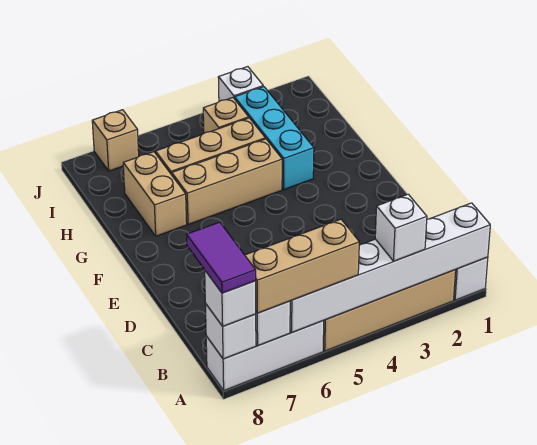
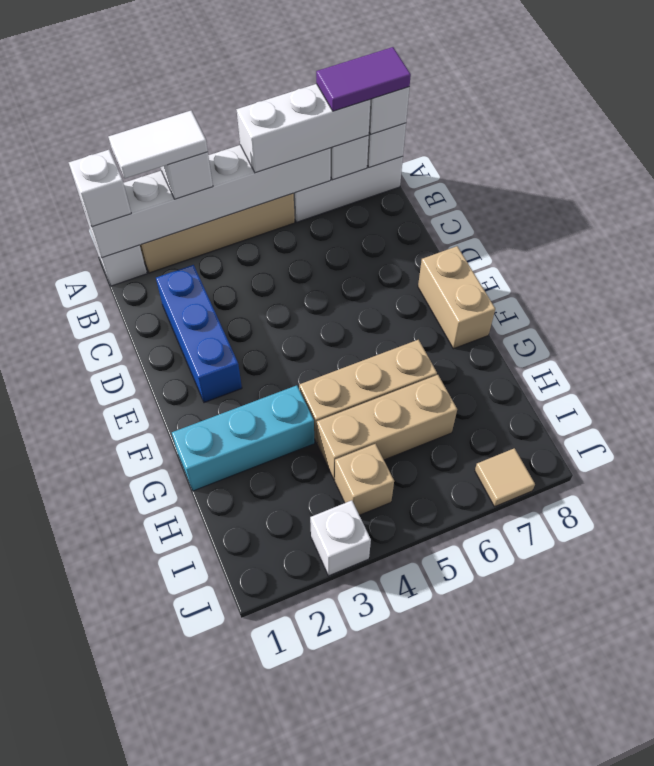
none -> white brick A1 level 3
none -> white tile A2:A3 level 4
tan brick A5:A7 level 3 -> white brick A5:A7 level 3
purple tile A8:B8 level 4 -> purple tile A7:A8 level 4
none -> blue brick C2:E2 level 1
cyan brick G3:I3 level 1 -> cyan brick G1:G3 level 1
tan brick G7:H7 level 1 -> tan brick E8:F8 level 1
tan brick J7 level 1 -> tan tile J7 level 1

